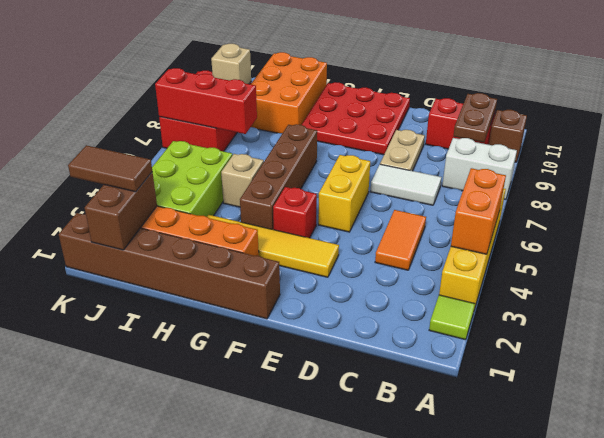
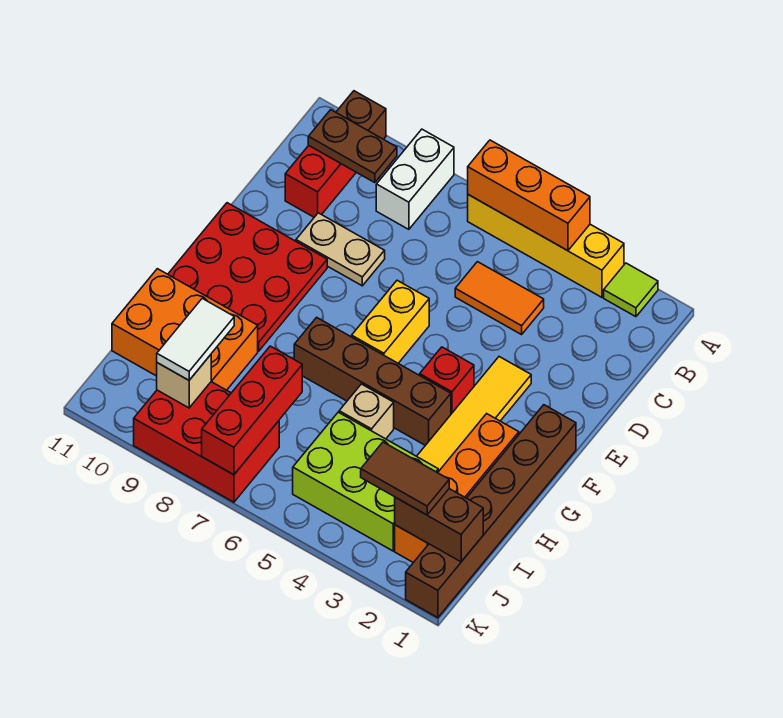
orange brick A4:A5 level 2 -> orange brick A4:A6 level 2
white tile C7:D7 level 1 -> white tile I9:J9 level 3
yellow brick E5:E6 level 1 -> yellow brick E6:F6 level 1
brown tile J2:K2 level 3 -> brown tile J2:J3 level 3

